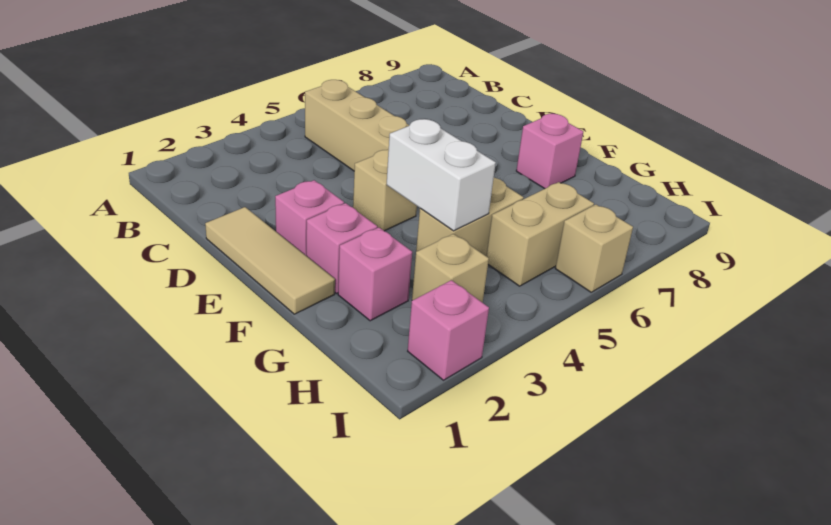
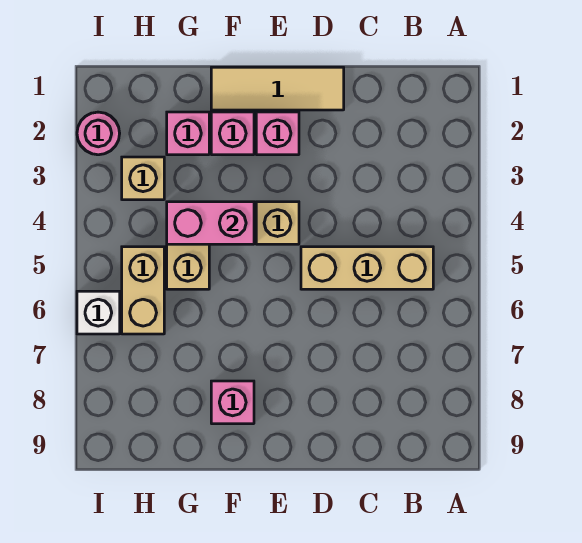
white brick F4:G4 level 2 -> pink brick F4:G4 level 2
pink brick I2 level 1 -> pink round brick I2 level 1
tan brick I6 level 1 -> white brick I6 level 1

